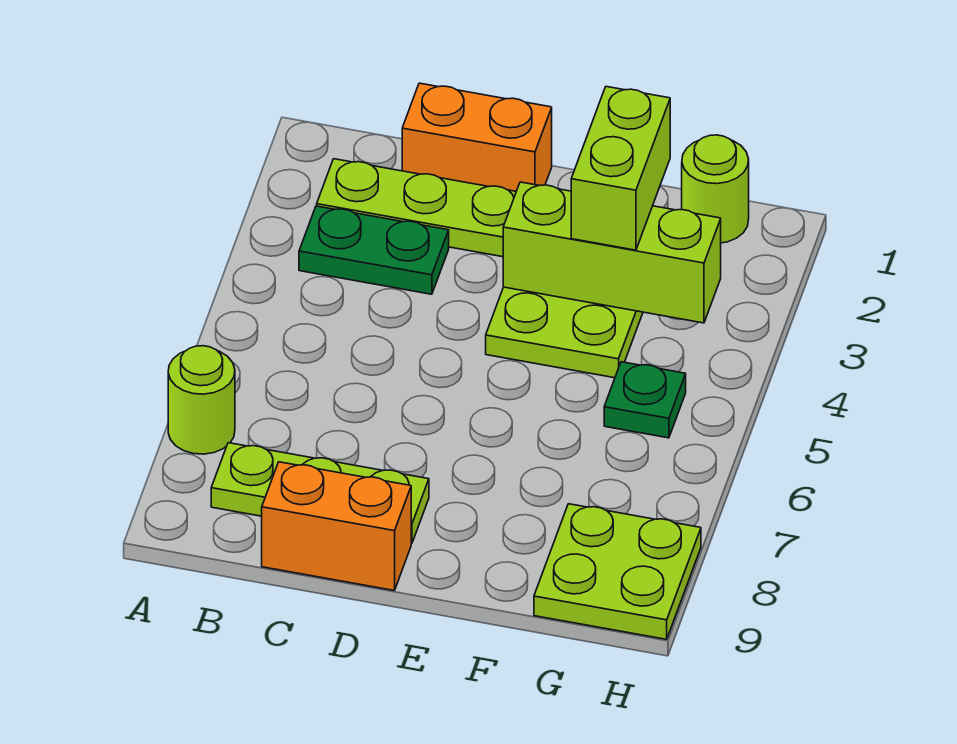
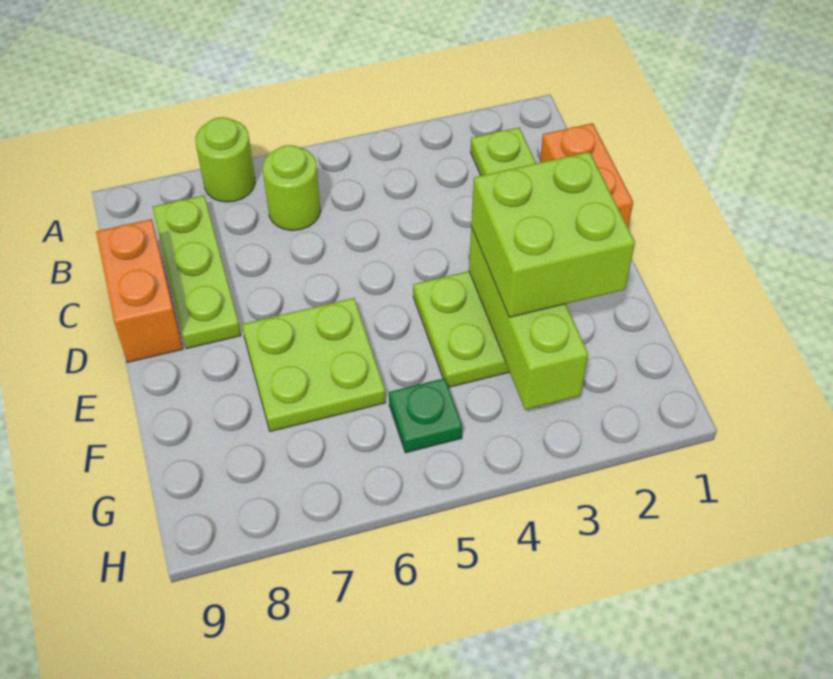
green plate B3:C3 level 1 -> none
lime brick F2:F3 level 3 -> lime brick E2:F3 level 3
lime round brick G1 level 1 -> lime round brick B6 level 1
lime plate G8:H9 level 1 -> lime plate E6:F7 level 1

